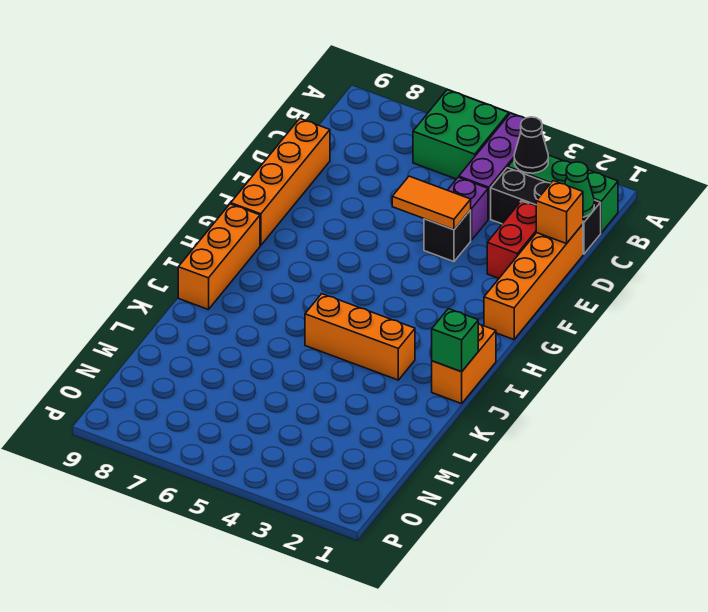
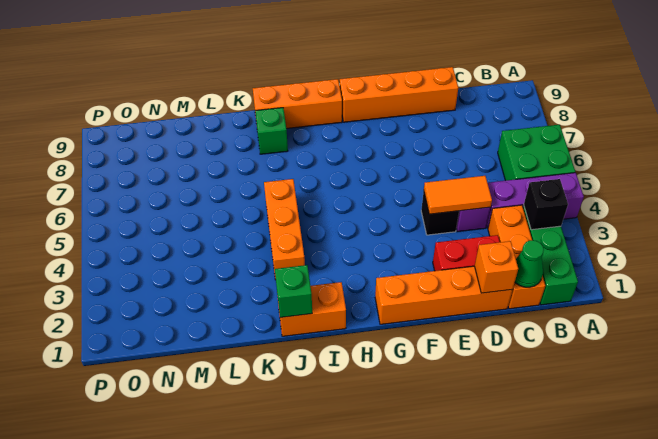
black cone B3 level 2 -> black brick B3 level 2
black brick C1:C3 level 1 -> orange brick C1:C3 level 1
orange tile E4:E5 level 2 -> orange tile D4:E4 level 2
none -> green brick J8 level 1

